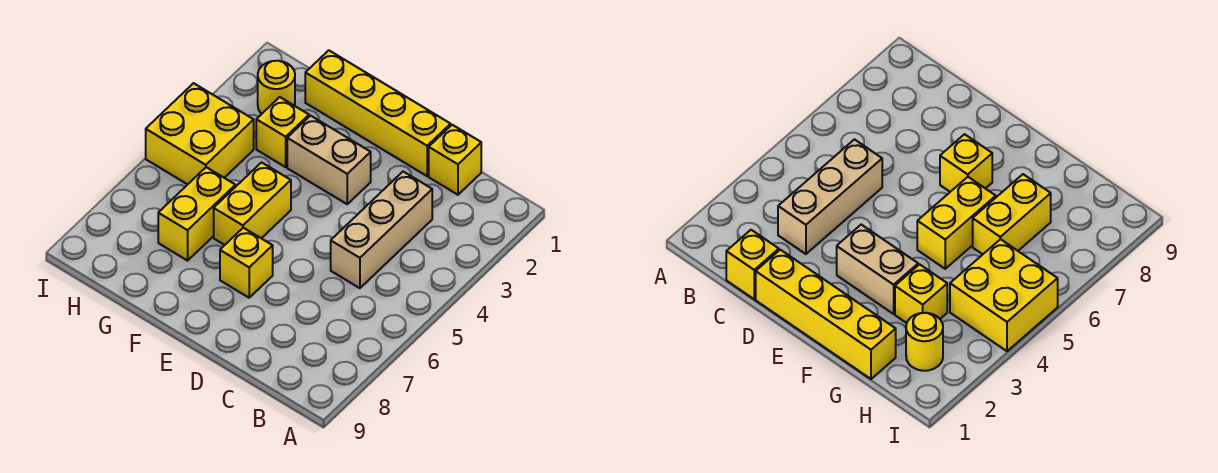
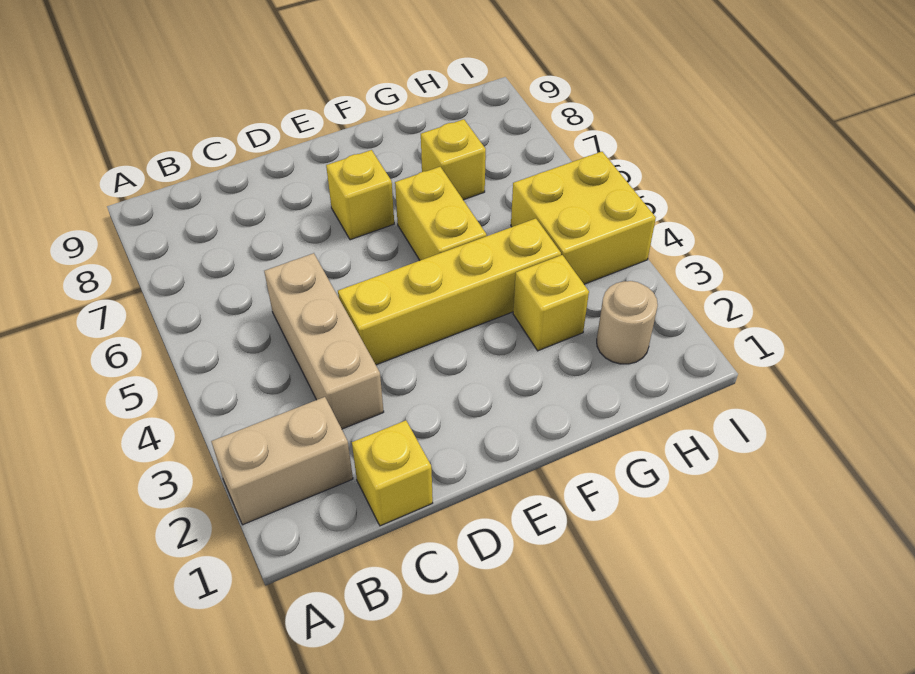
yellow brick D1:G1 level 1 -> yellow brick D4:G4 level 1
tan brick E3:F3 level 1 -> tan brick A2:B2 level 1
yellow brick G6:G7 level 1 -> yellow brick G7 level 1
yellow round brick H2 level 1 -> tan round brick H2 level 1

